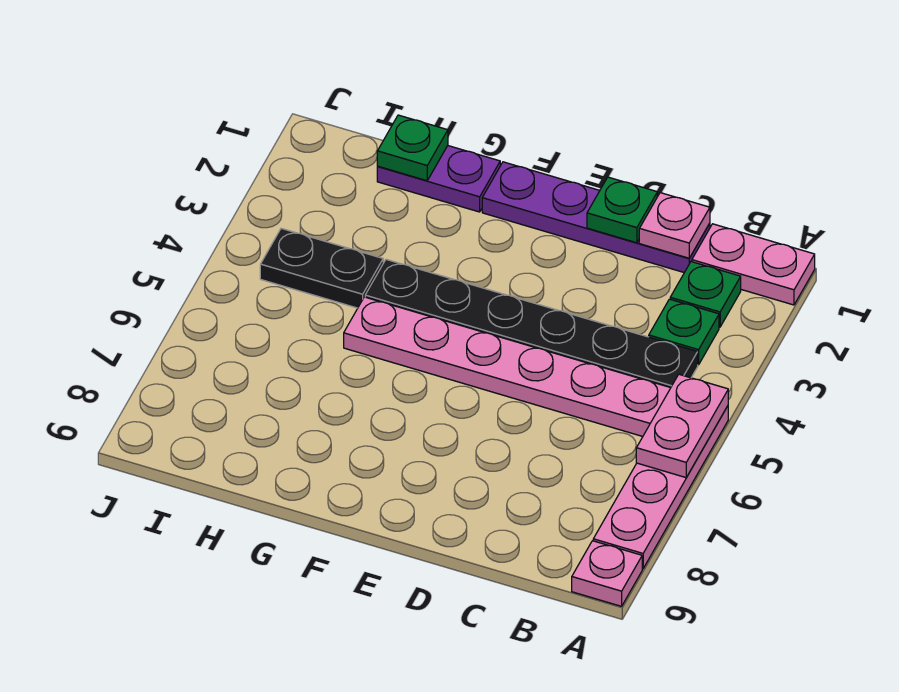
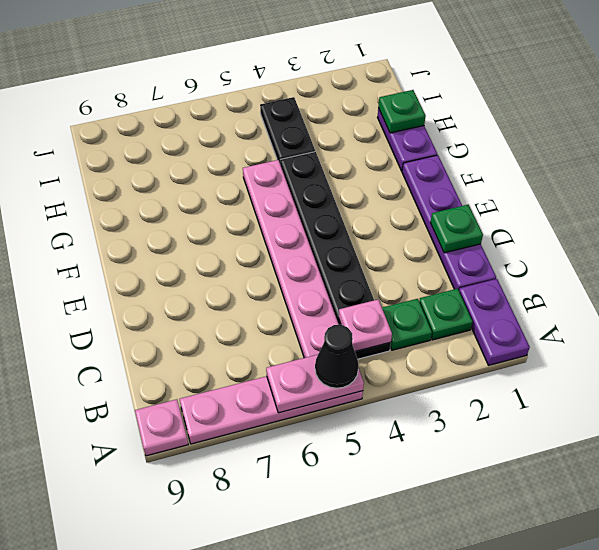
pink plate A1:B1 level 1 -> purple plate A1:B1 level 1
none -> black cone A5 level 3
pink plate C1 level 2 -> pink plate B4 level 2

